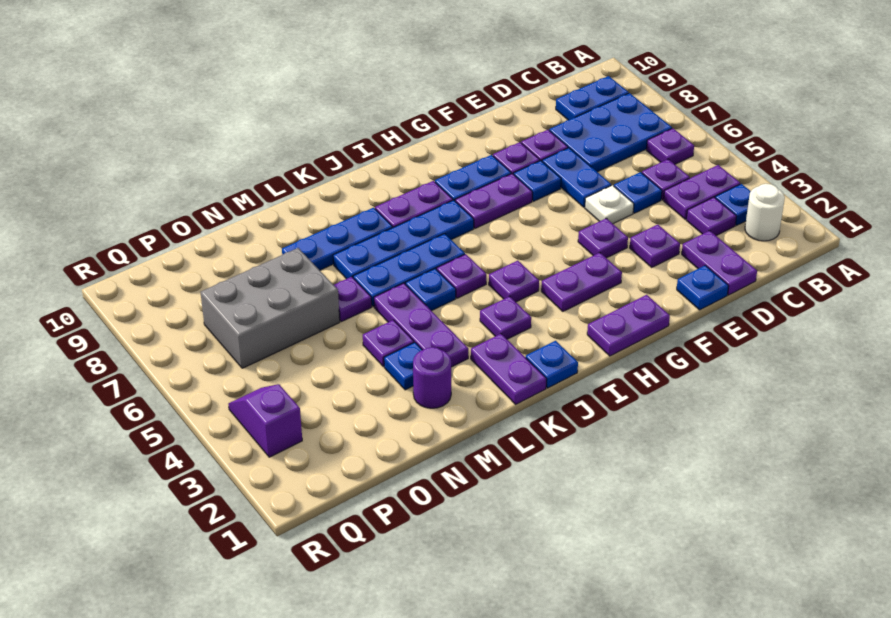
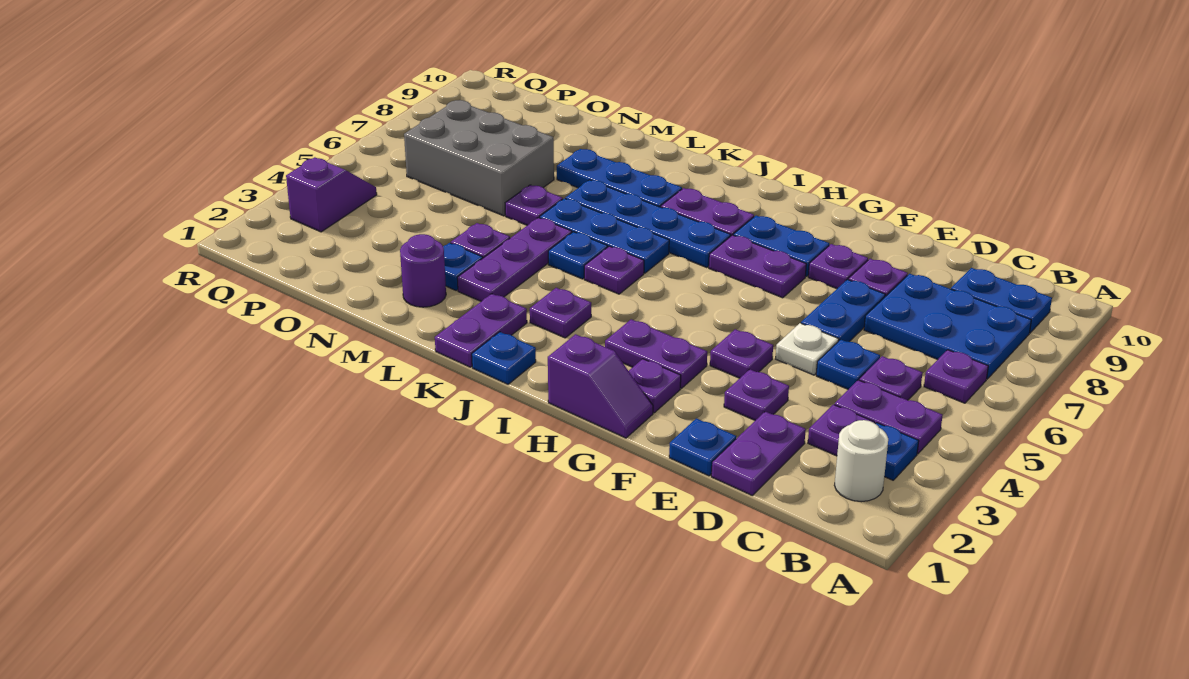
blue plate F7 level 1 -> none
purple plate G1:H1 level 1 -> purple slope G1:H1 level 1 top H
purple plate I4 level 1 -> purple plate G2 level 1

